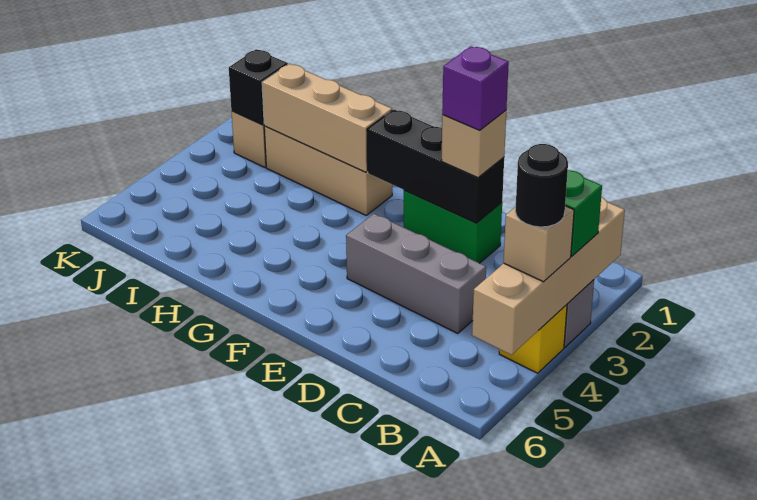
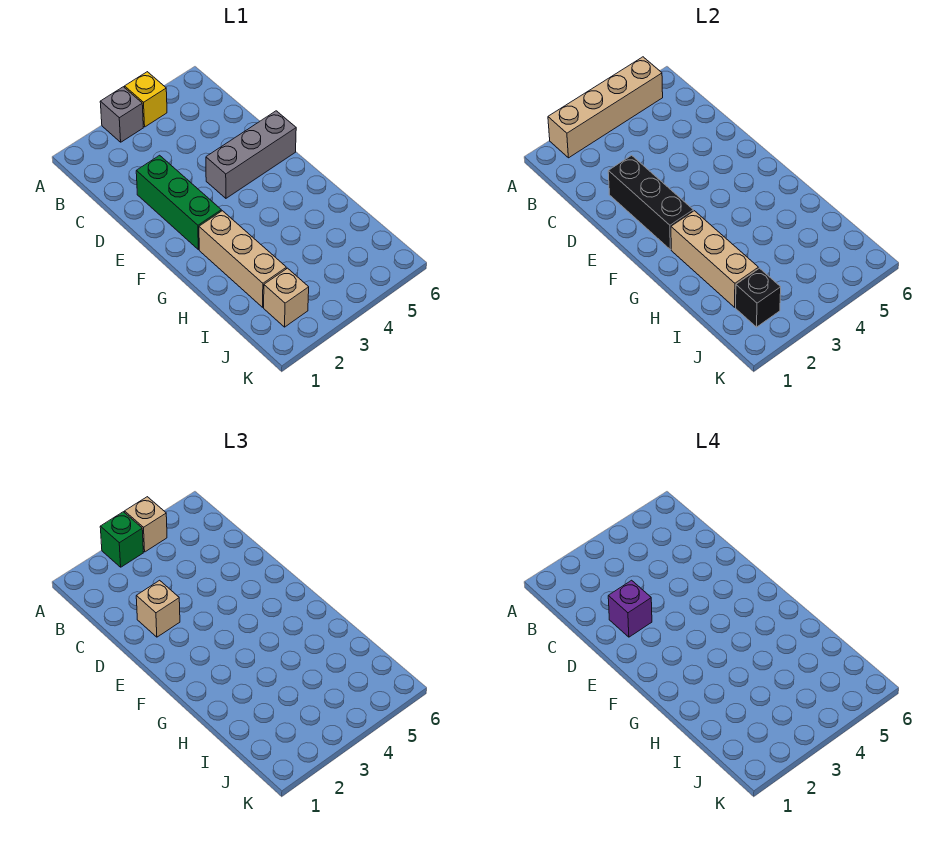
black round brick A4 level 4 -> none
grey brick C4:E4 level 1 -> grey brick E4:E6 level 1
green brick D2:E2 level 1 -> green brick D2:F2 level 1

